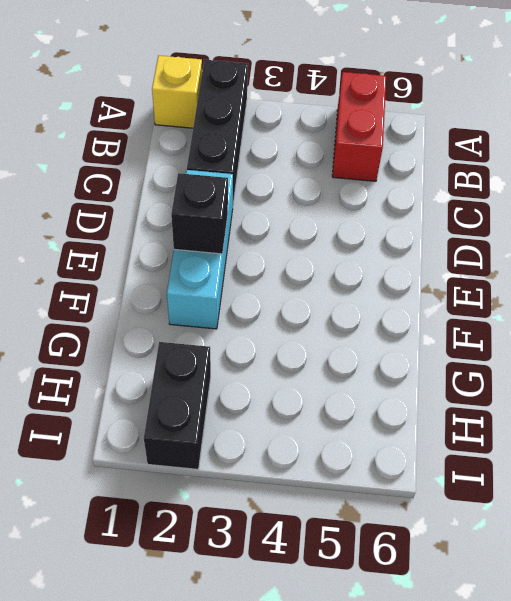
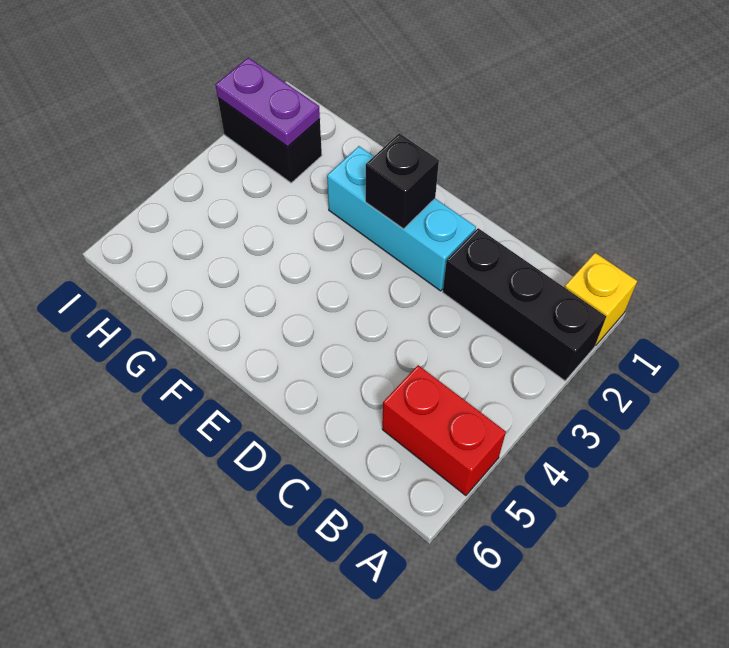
none -> purple plate H2:I2 level 2

